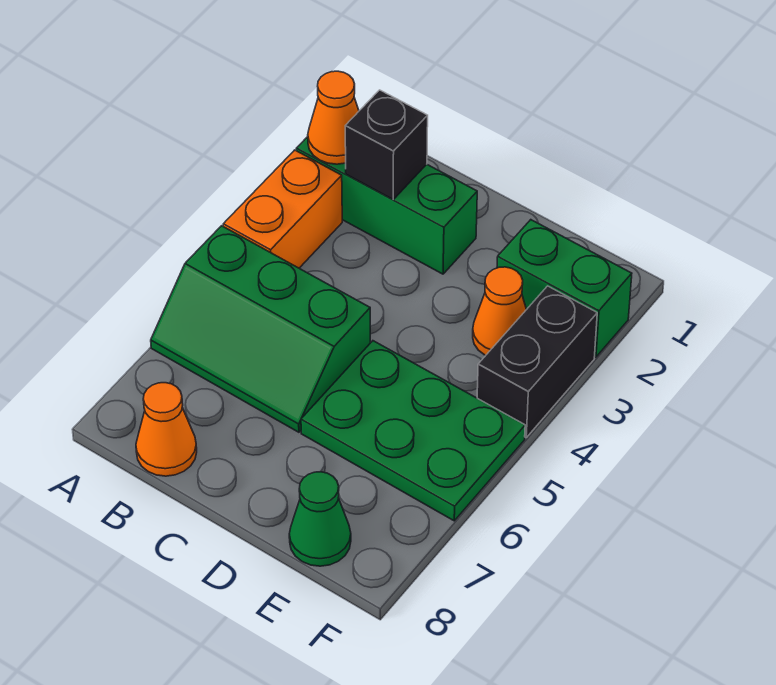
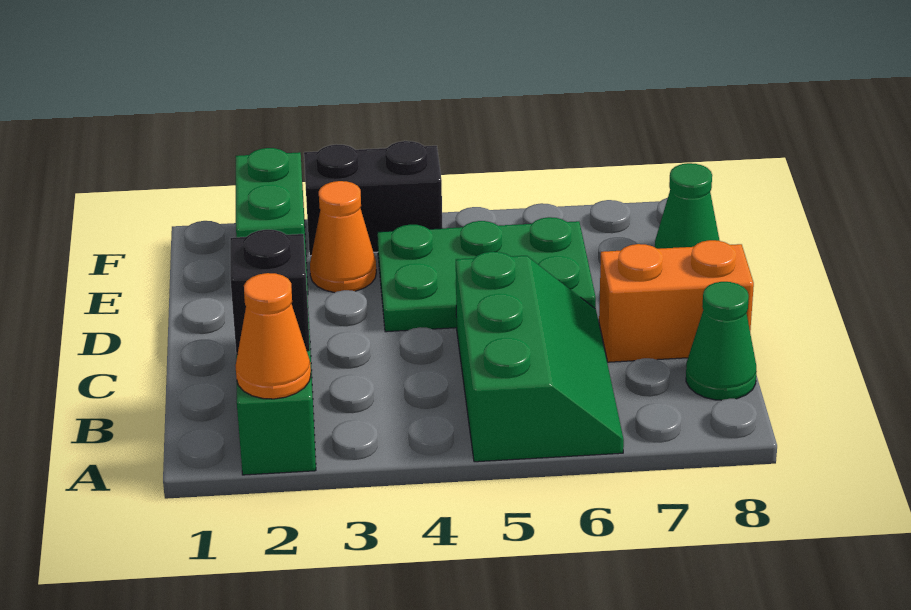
orange brick A3:A4 level 1 -> orange brick C7:C8 level 1
orange cone B8 level 1 -> green cone B8 level 1
green plate D5:F6 level 1 -> green plate D4:E6 level 1

